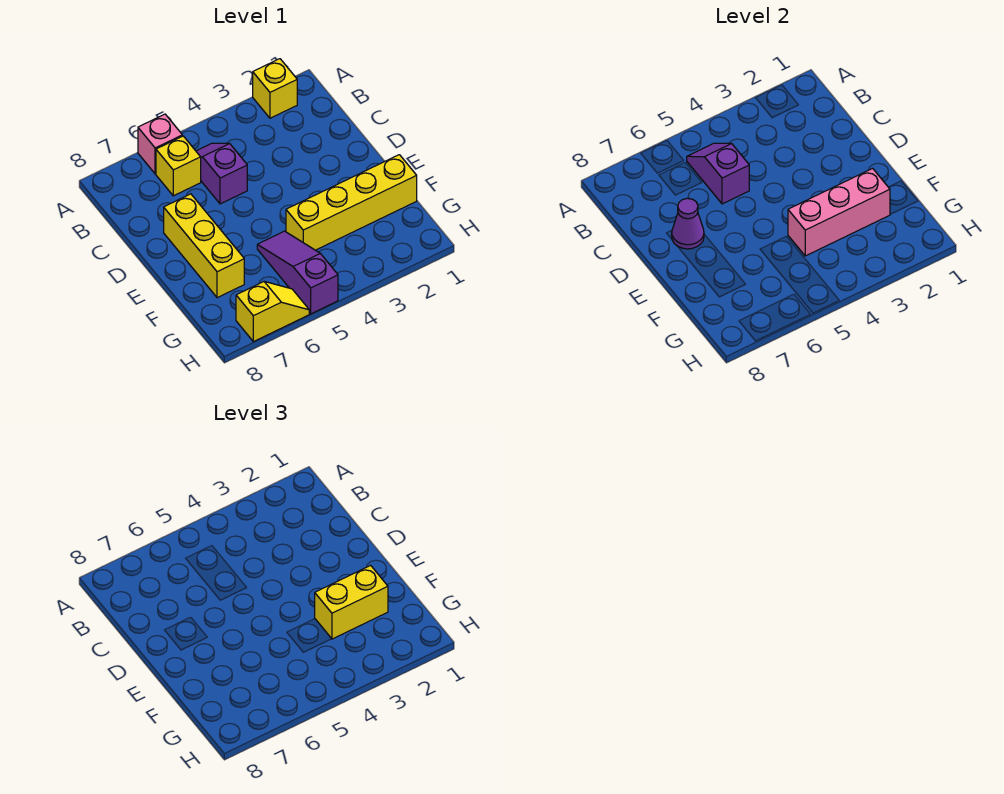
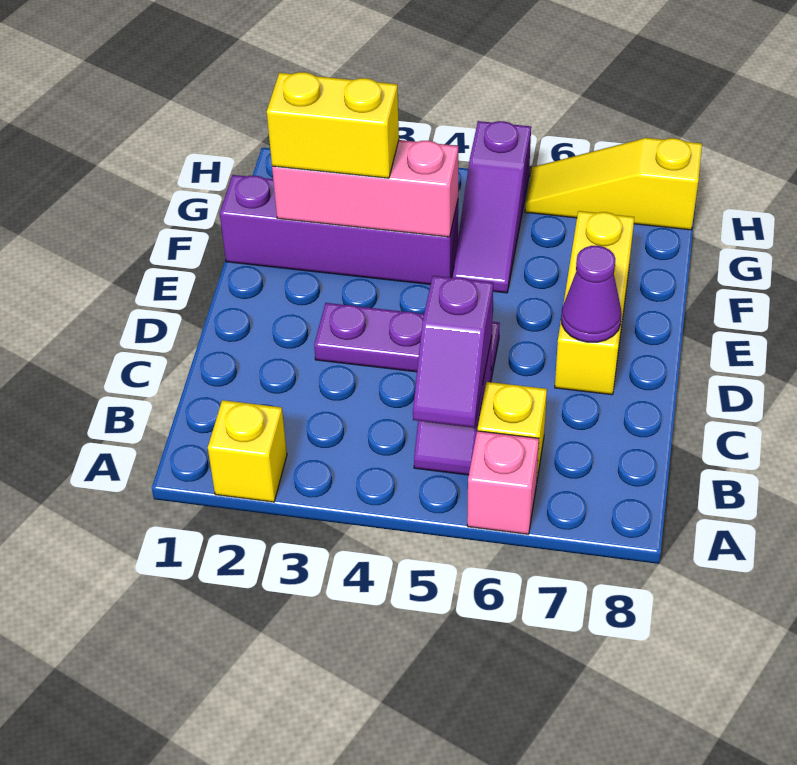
none -> purple plate D3:D5 level 1
yellow brick F1:F4 level 1 -> purple brick F1:F4 level 1
yellow slope H6:H7 level 1 top 7 -> yellow slope H6:H8 level 1 top 8

